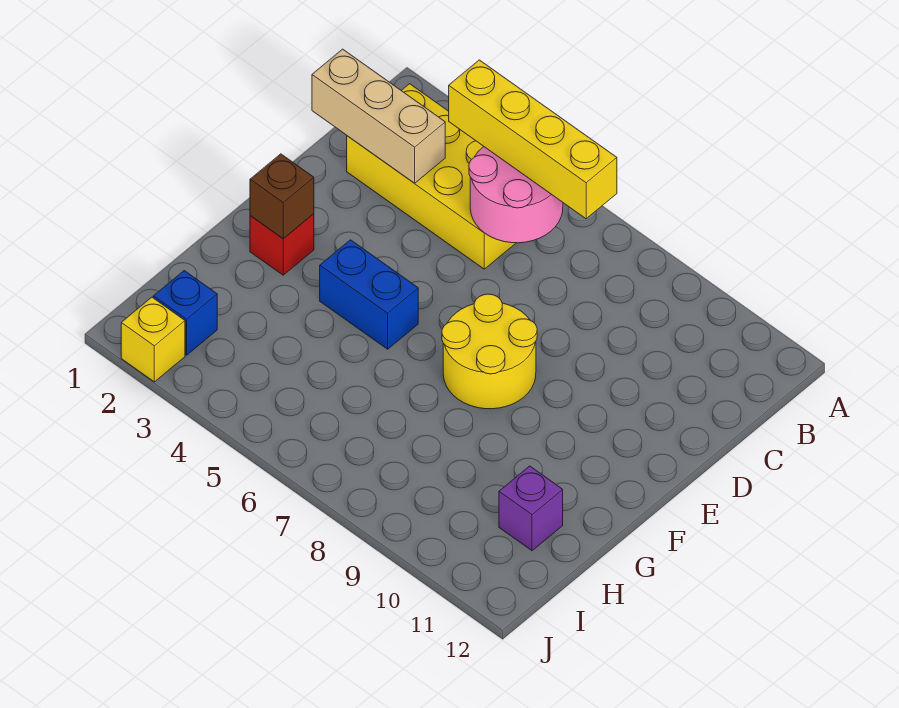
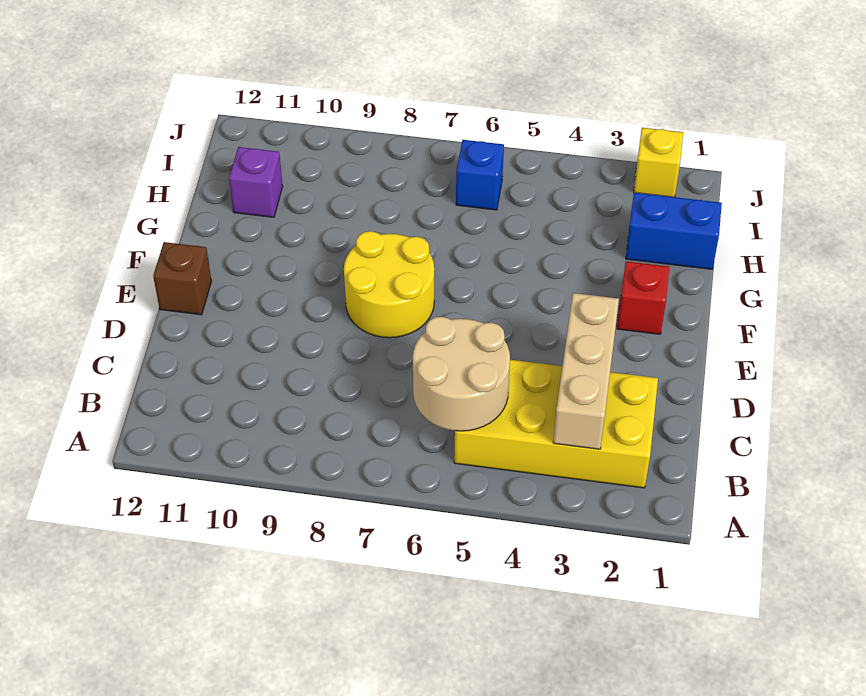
yellow brick B4:B7 level 3 -> none
pink round brick B5:C6 level 2 -> tan round brick B5:C6 level 2
tan brick C1:C3 level 2 -> tan brick B3:D3 level 2
brown brick F2 level 2 -> brown brick E12 level 1
blue brick F4:F5 level 1 -> blue brick H1:H2 level 1
blue brick I2 level 1 -> blue brick I6 level 1

